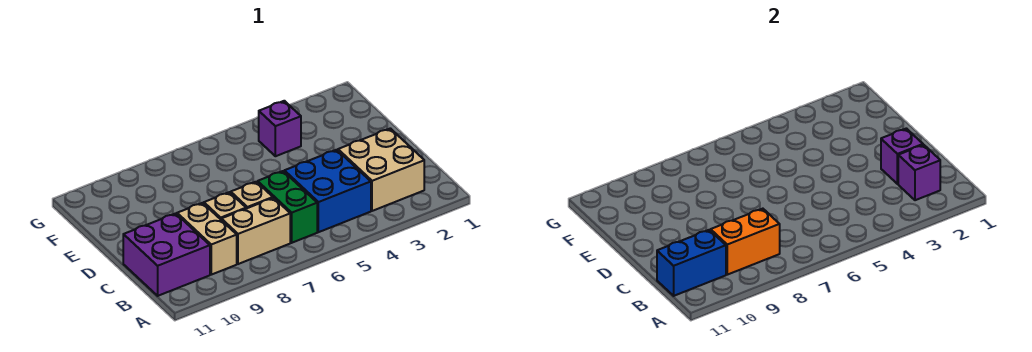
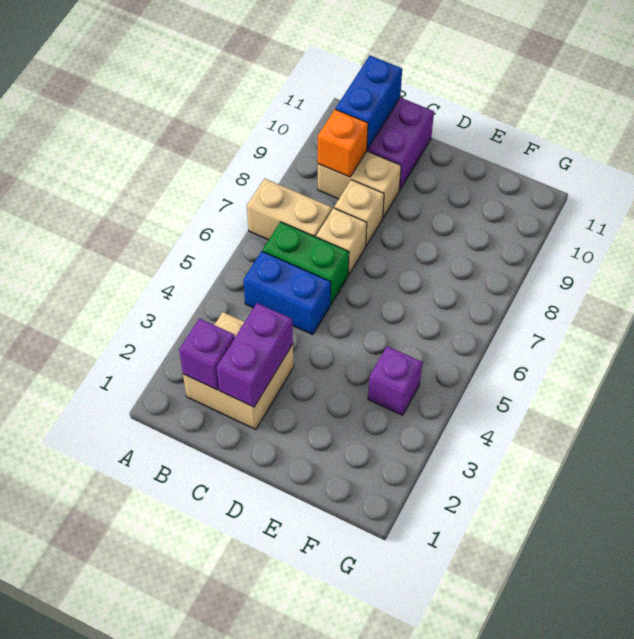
blue brick B4:C5 level 1 -> blue brick B5:C5 level 1
tan brick B7:B8 level 1 -> tan brick A7:B7 level 1
orange brick B8:B9 level 2 -> orange brick B9 level 2
purple brick C2 level 2 -> purple brick C2:C3 level 2

